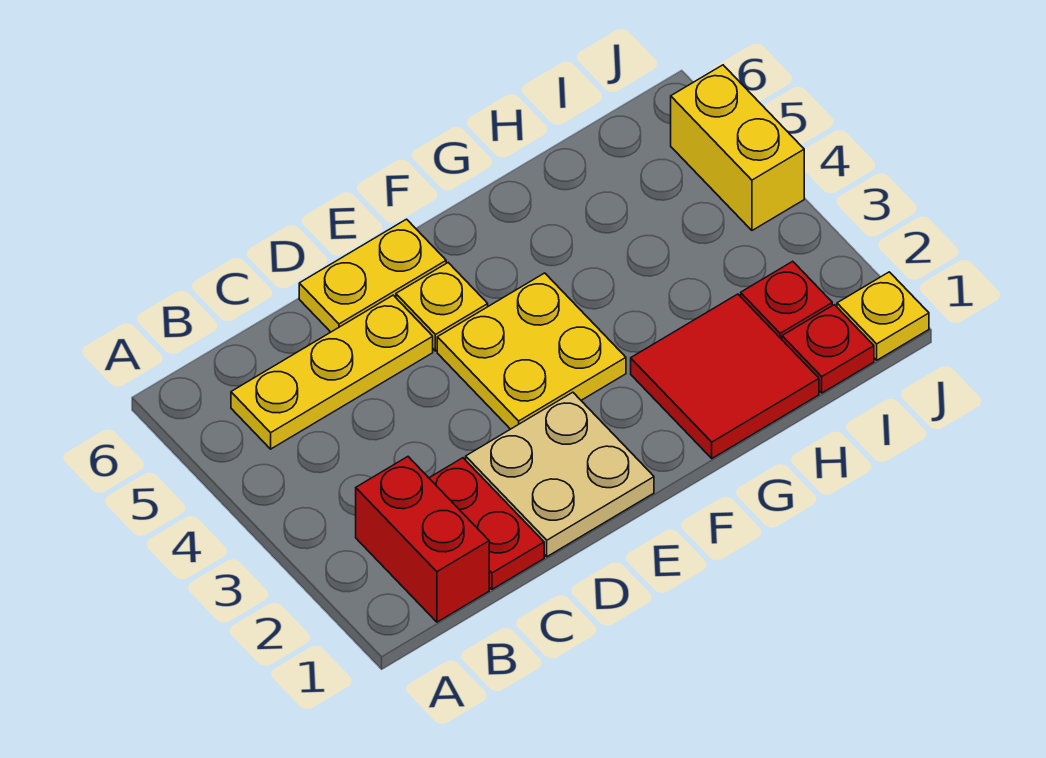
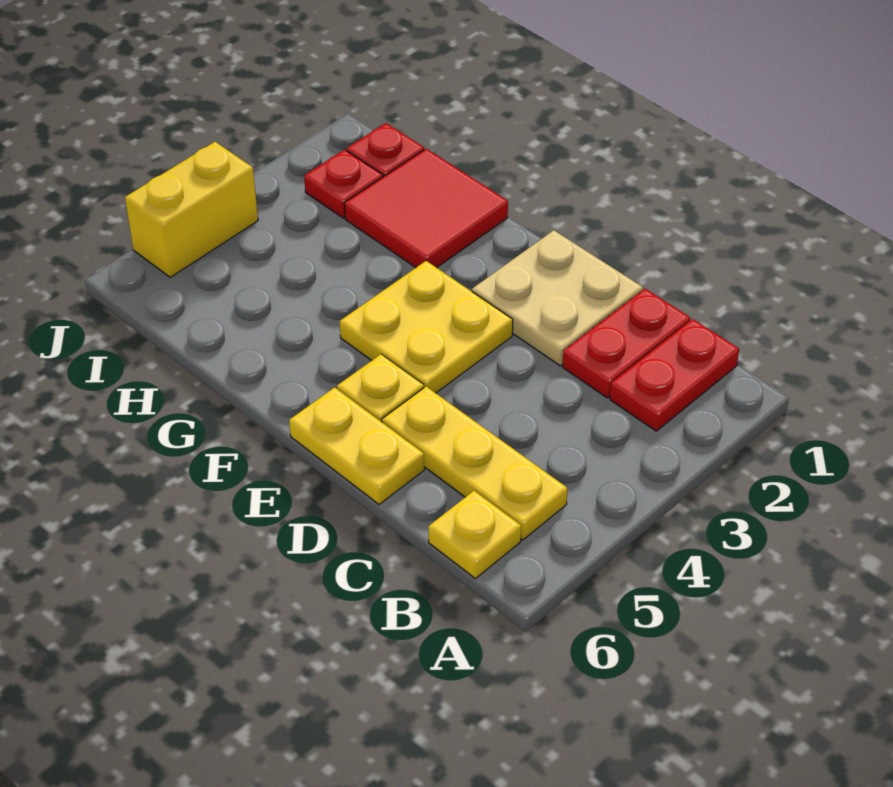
red brick B1:B2 level 1 -> red plate B1:B2 level 1
yellow plate J1 level 1 -> yellow plate B6 level 1

